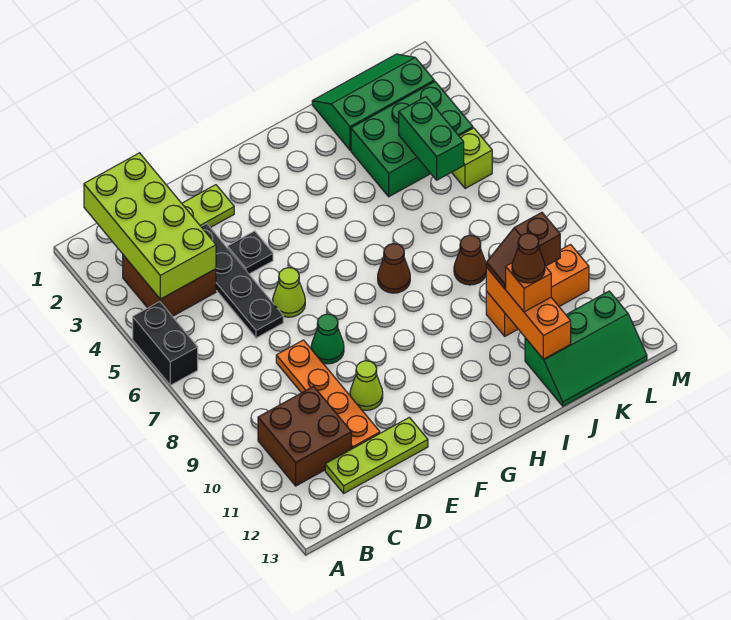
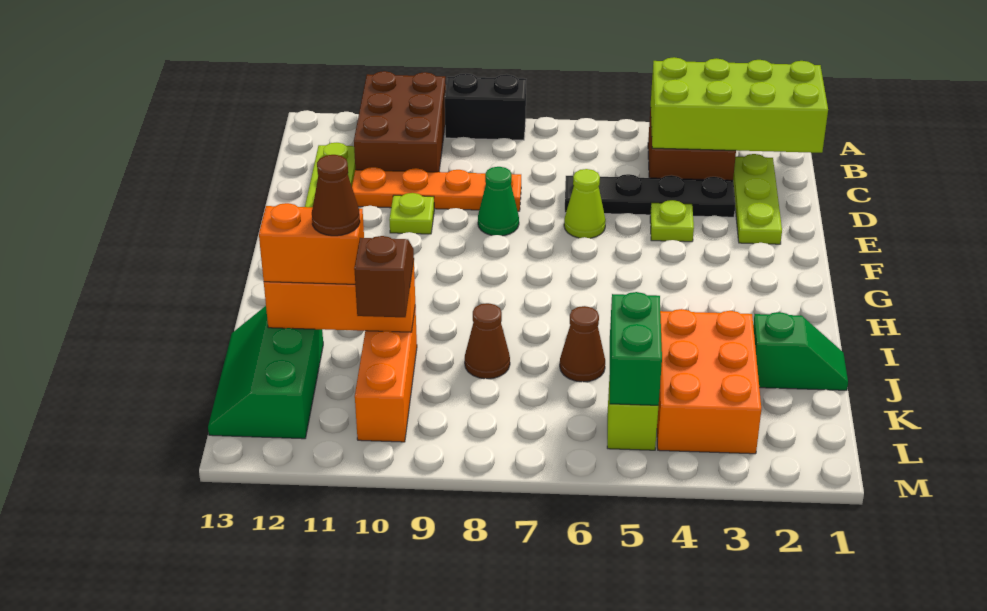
black brick A5:A6 level 1 -> black brick A8:A9 level 1
brown brick B10:C11 level 1 -> brown brick A10:C11 level 1
black plate E4 level 1 -> lime plate E4 level 1
lime cone E10 level 1 -> lime plate E10 level 1
brown cone H7 level 1 -> brown cone J6 level 1
green slope J1:L2 level 1 top 2 -> green slope J1:J2 level 1 top 2
green brick J3:L4 level 1 -> orange brick J3:L4 level 1
orange brick J11 level 3 -> orange brick J11:J12 level 3
green brick K4:K5 level 2 -> green brick K5:L5 level 2

